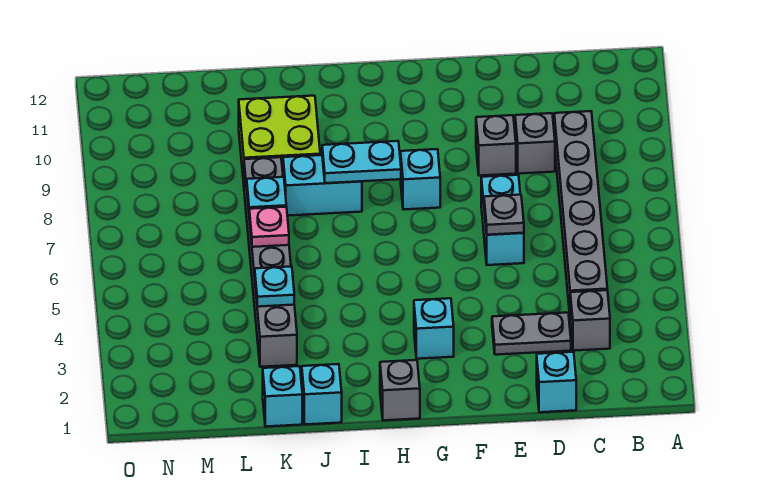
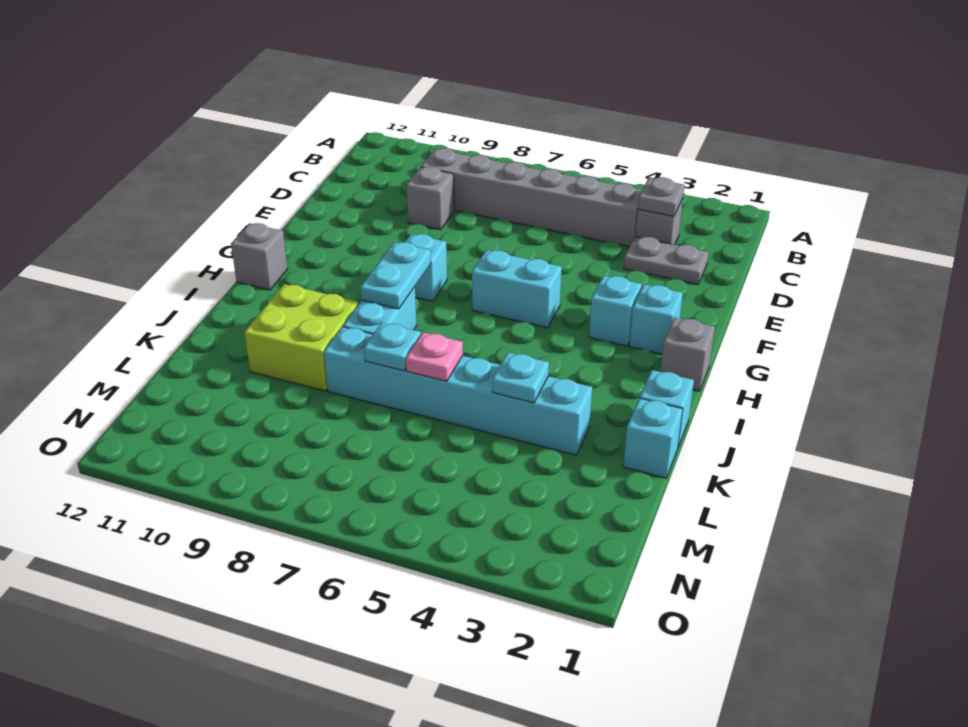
cyan brick D1 level 1 -> cyan brick G2 level 1
grey plate D3:E3 level 1 -> grey plate D2:D3 level 1
cyan brick E6:E7 level 1 -> cyan brick G5:G6 level 1
grey plate E6 level 2 -> grey plate C3 level 2
grey brick E9 level 1 -> grey brick H12 level 1
grey brick K3:K8 level 1 -> cyan brick K3:K8 level 1

